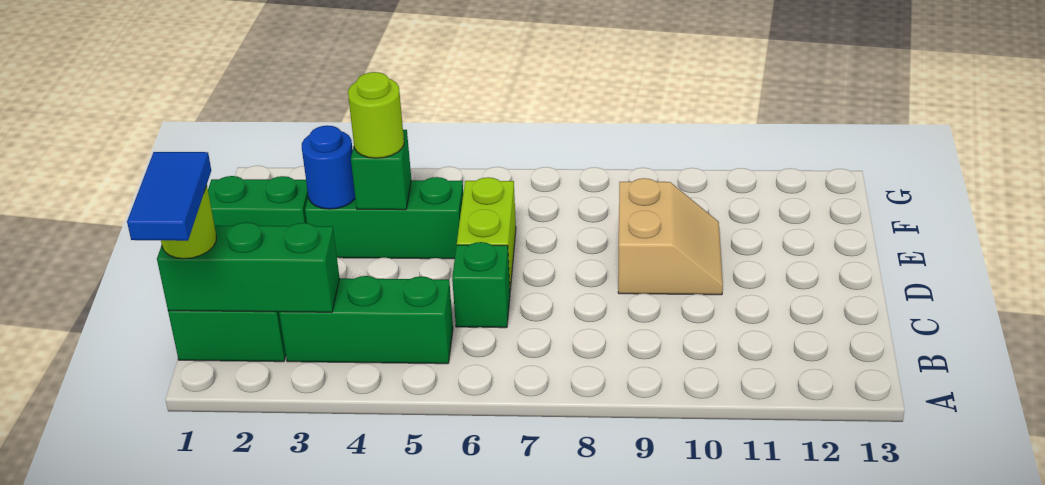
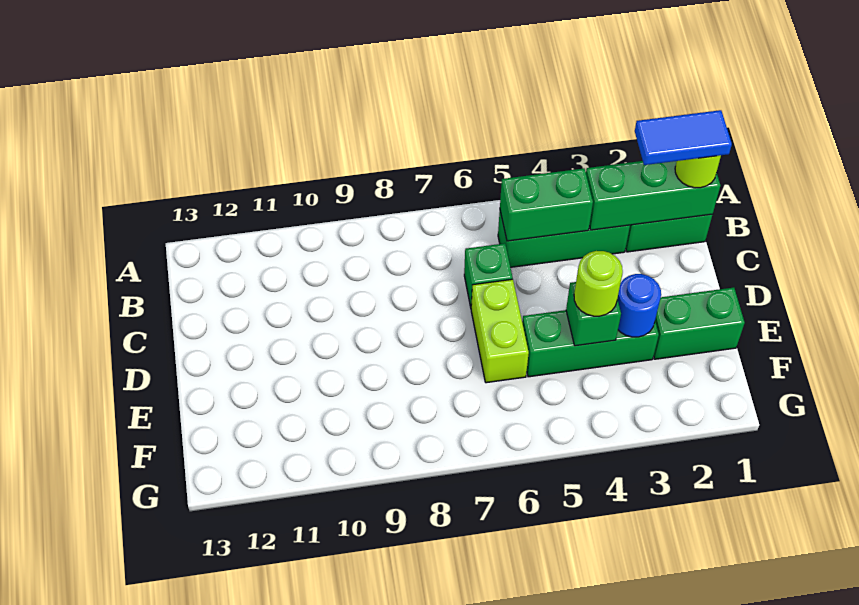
blue tile A1:B1 level 4 -> blue tile B1:B2 level 4
none -> green brick B4:B5 level 2
tan slope D9:E10 level 1 top 9 -> none

